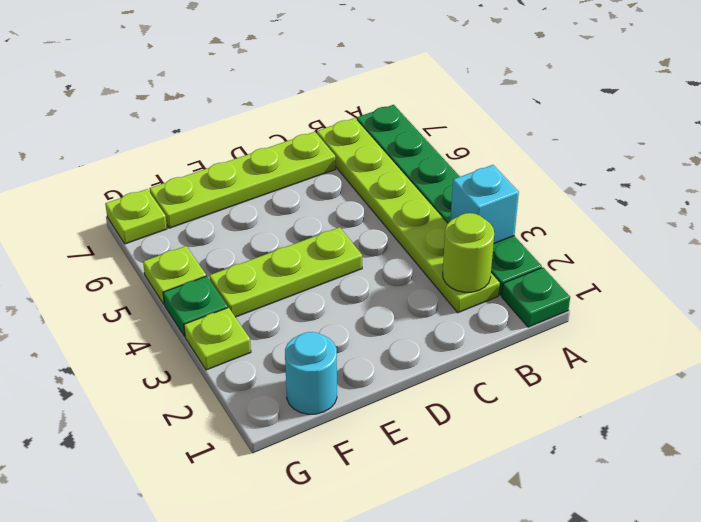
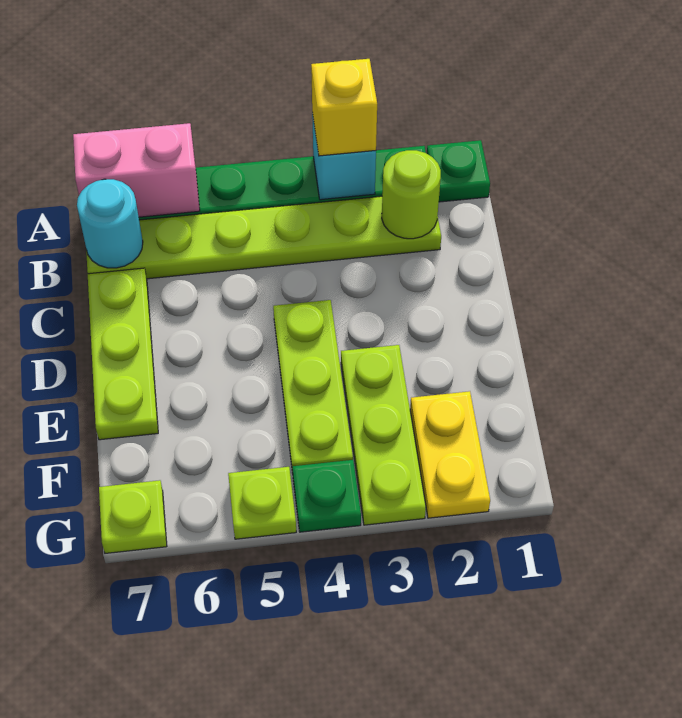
none -> yellow brick A3 level 3
none -> pink brick A6:A7 level 2
lime plate C7:F7 level 1 -> lime plate C7:E7 level 1
cyan round brick F1 level 1 -> cyan round brick B7 level 2
none -> yellow plate F2:G2 level 1
lime plate G3 level 1 -> lime plate E3:G3 level 1

